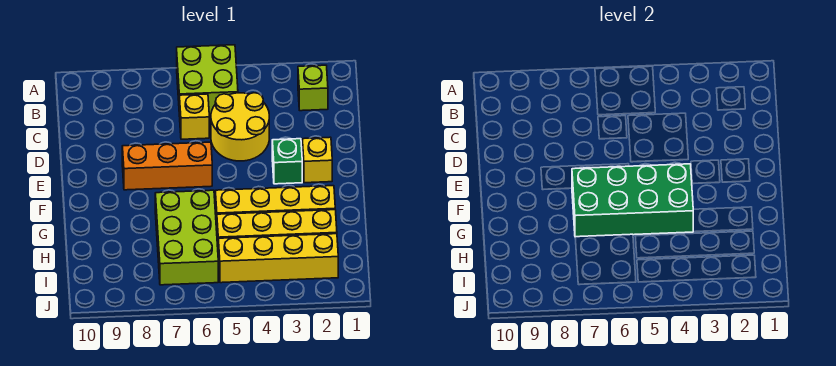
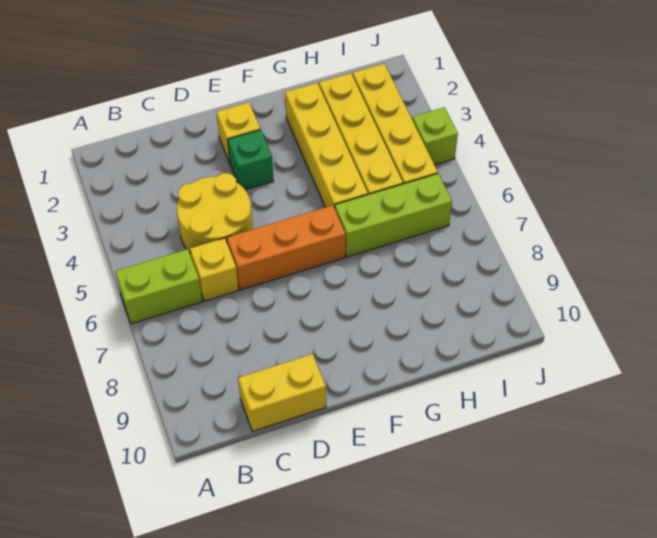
lime brick A5:B6 level 1 -> lime brick A6:B6 level 1
lime brick B2 level 1 -> lime brick J4 level 1
none -> yellow brick C10:D10 level 1
orange brick E6:E8 level 1 -> orange brick D6:F6 level 1
green brick F4:G7 level 2 -> none
lime brick G6:I7 level 1 -> lime brick G6:I6 level 1

